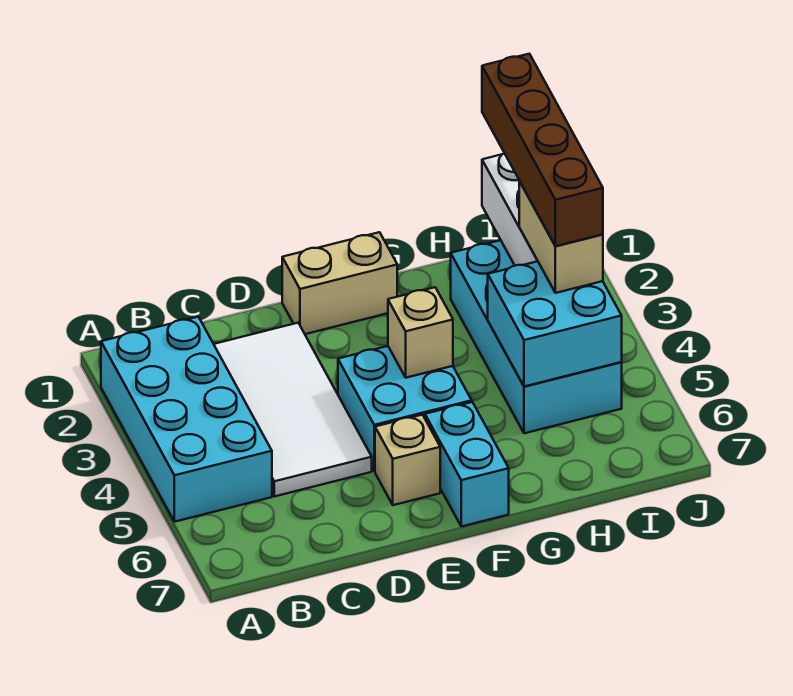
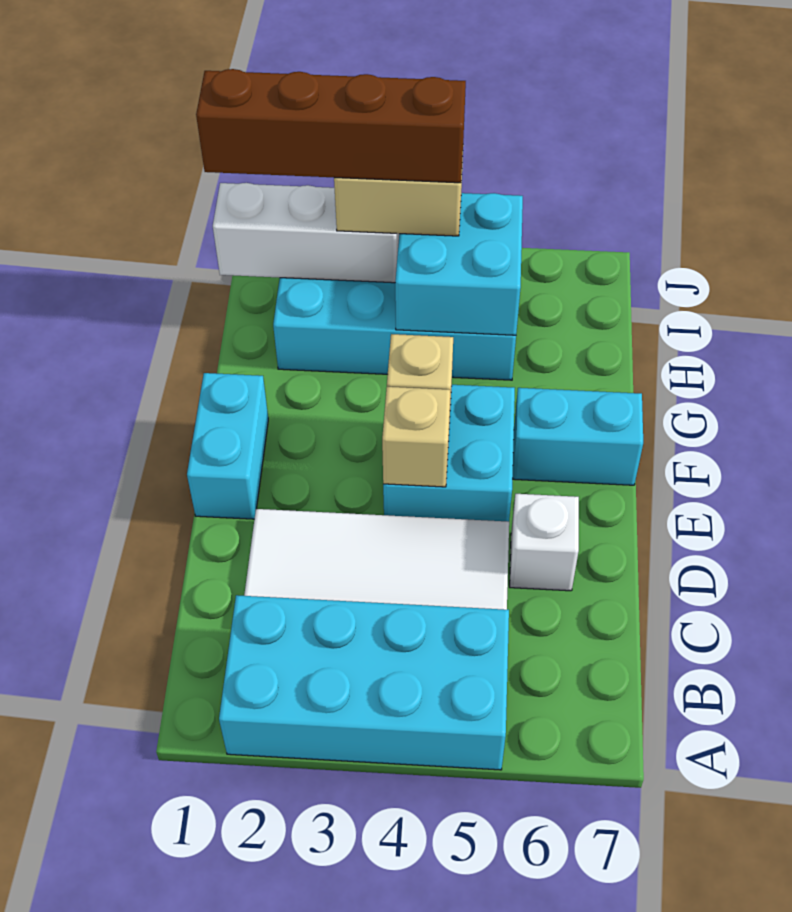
none -> white brick D6 level 1
tan brick E1:F1 level 1 -> cyan brick E1:F1 level 1
tan brick E6 level 1 -> tan brick E4 level 2

